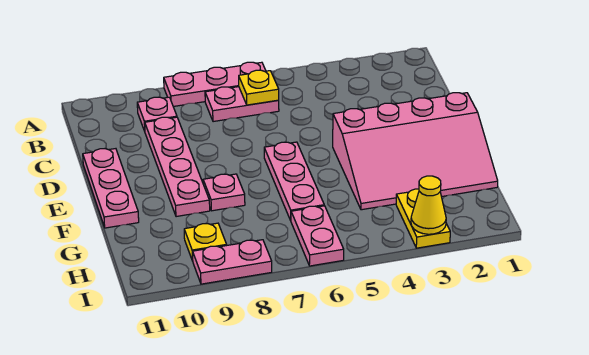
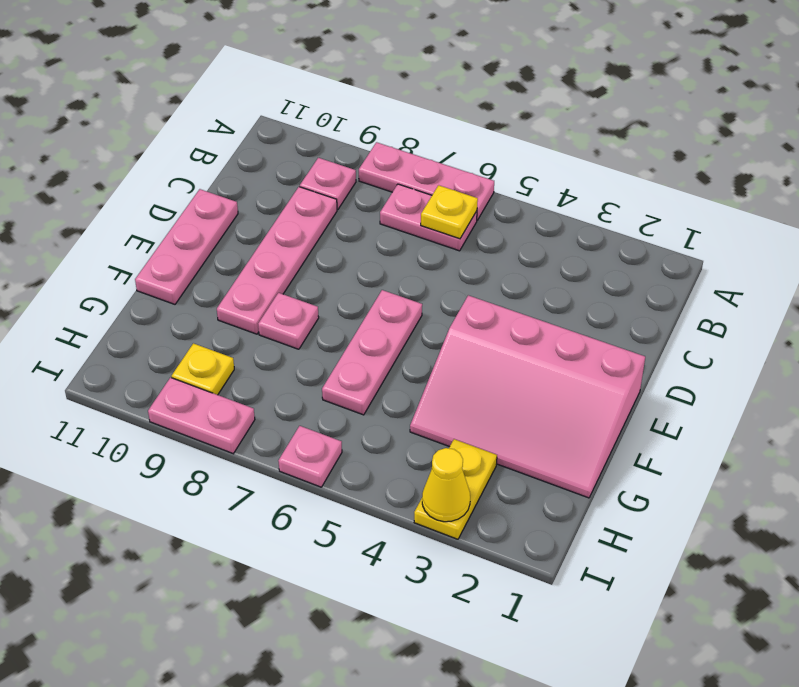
pink plate H6:I6 level 1 -> pink plate I6 level 1

